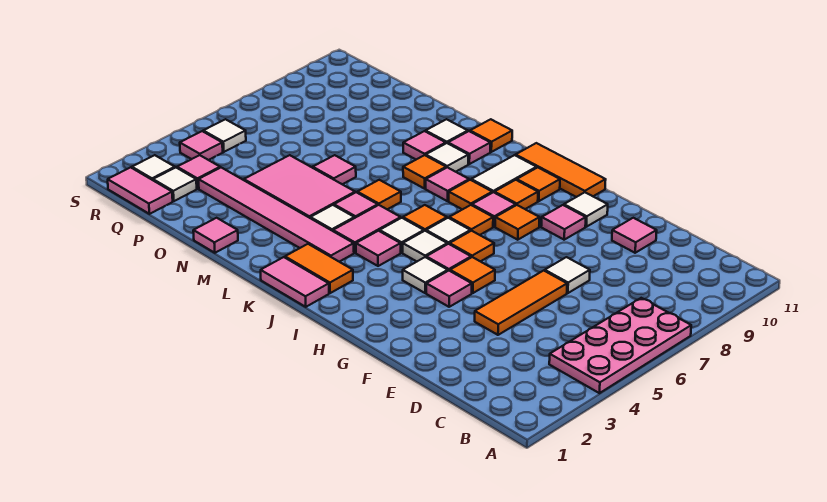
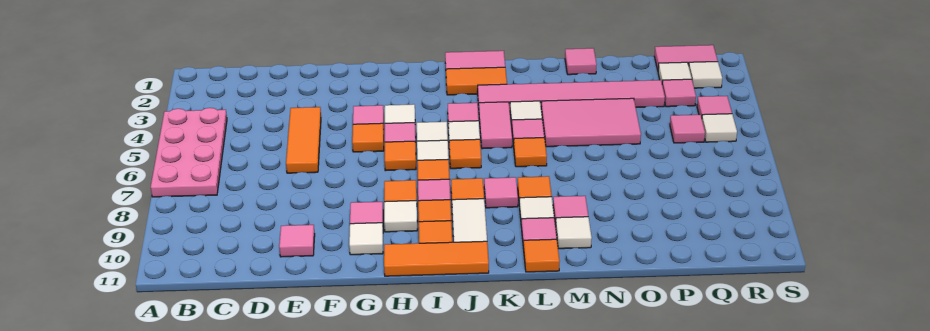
white tile E7 level 1 -> white tile H9 level 1
pink tile N6 level 1 -> pink tile Q5 level 1

